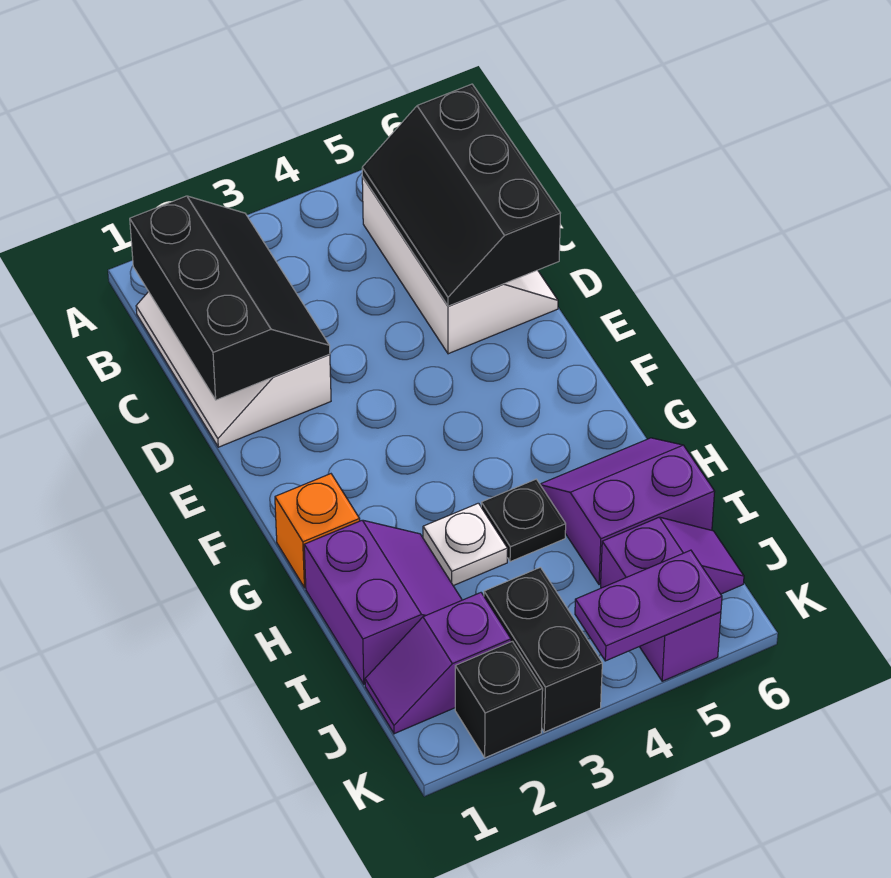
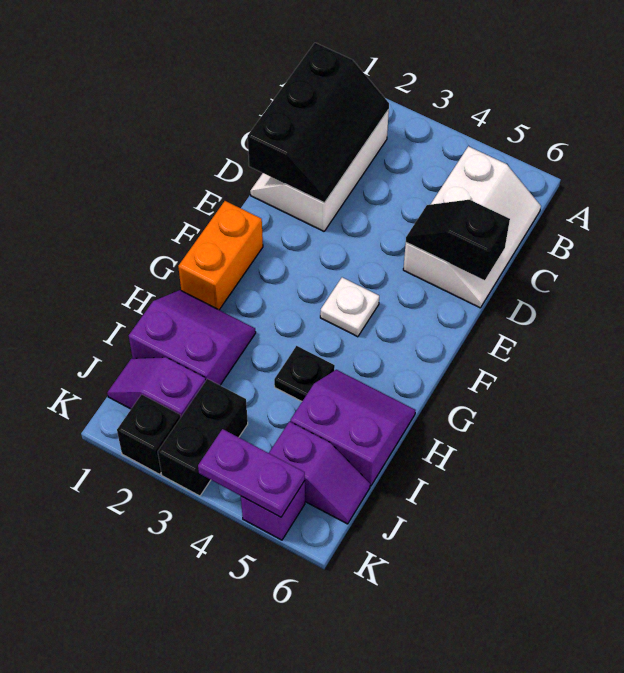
black slope B5:D6 level 2 top 6 -> black slope D5:D6 level 2 top 6
orange brick G1 level 1 -> orange brick F1:G1 level 1
purple slope H1:I2 level 1 top 1 -> purple slope H1:I2 level 1 top I
white plate H3 level 1 -> white plate F4 level 1

